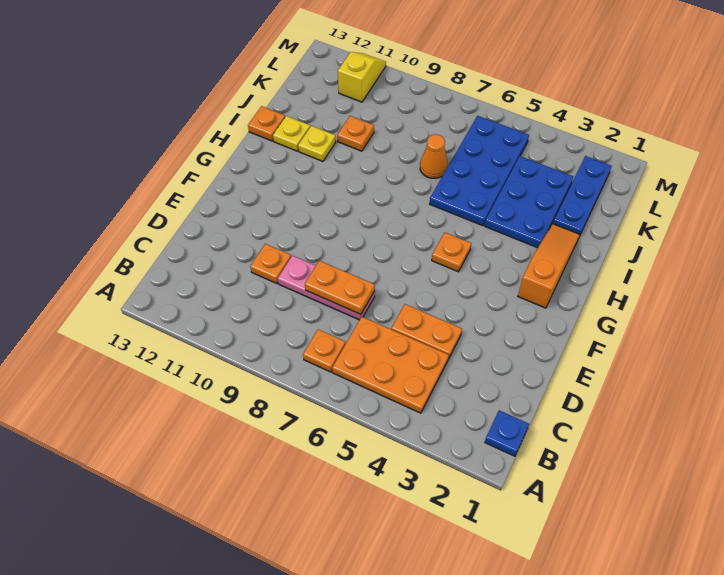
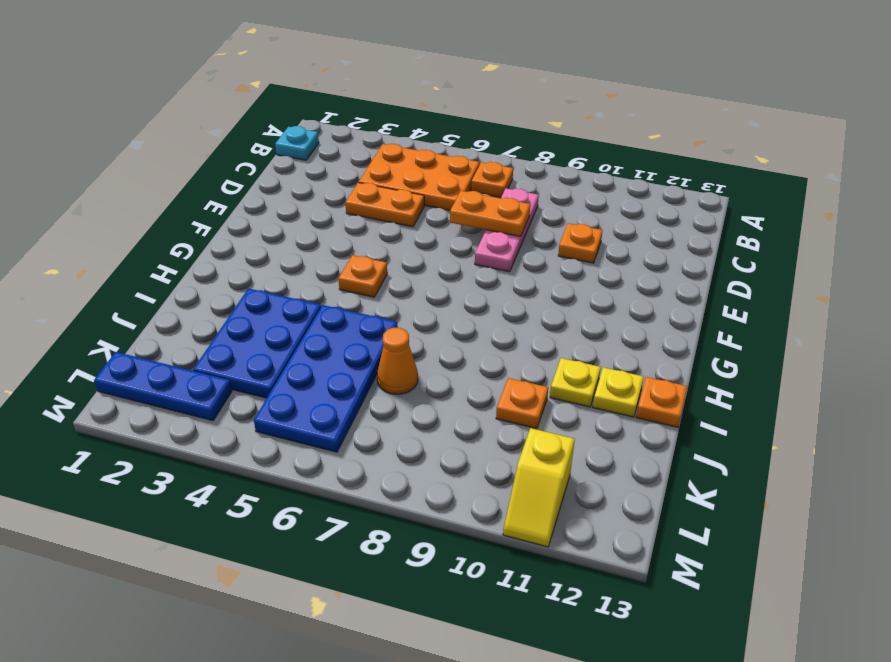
blue plate B1 level 1 -> cyan plate B1 level 1
pink plate D7:D9 level 1 -> pink plate C8:E8 level 1
orange slope G2:I2 level 1 top G -> none
blue plate J2:L2 level 1 -> blue plate L1:L3 level 1

